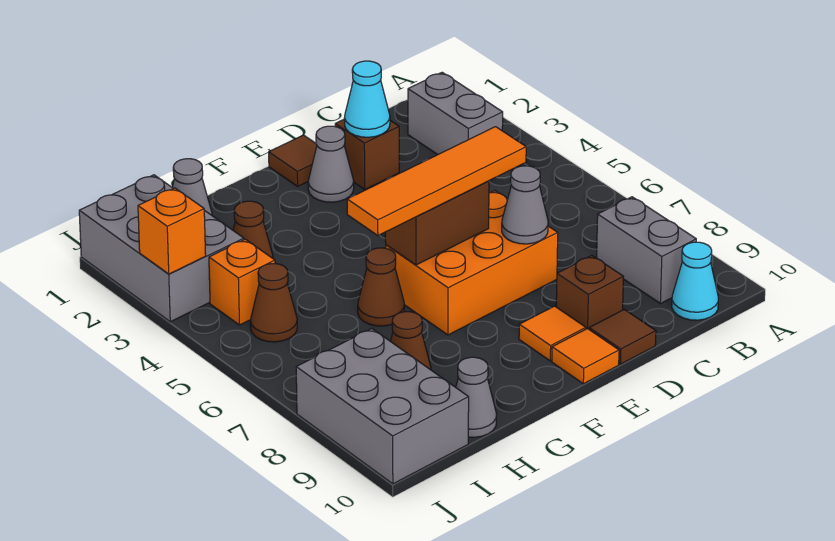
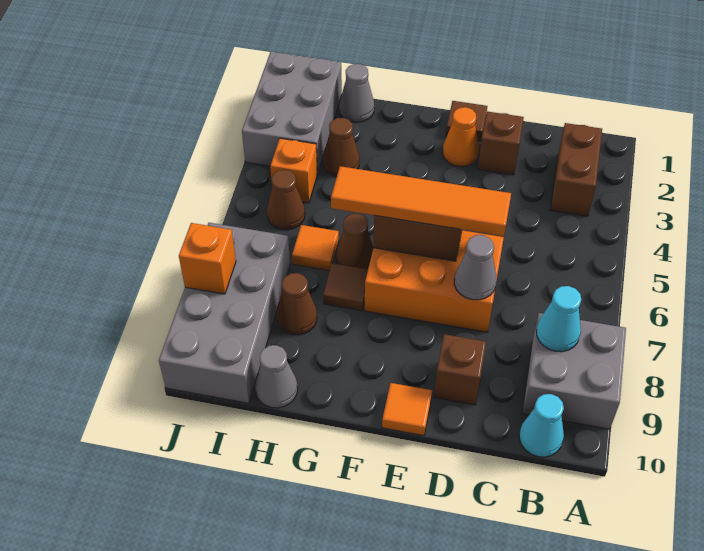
grey brick B2:B3 level 1 -> brown brick B2:B3 level 1
grey brick B8:B9 level 1 -> grey brick A8:B9 level 1
cyan cone D2 level 2 -> cyan cone B8 level 2
brown tile D10 level 1 -> brown tile G7 level 1
grey cone E2 level 1 -> orange cone E2 level 1
orange tile E9 level 1 -> orange tile H6 level 1
grey brick I8:J10 level 1 -> grey brick I7:J10 level 1
orange brick J3 level 2 -> orange brick J8 level 2

